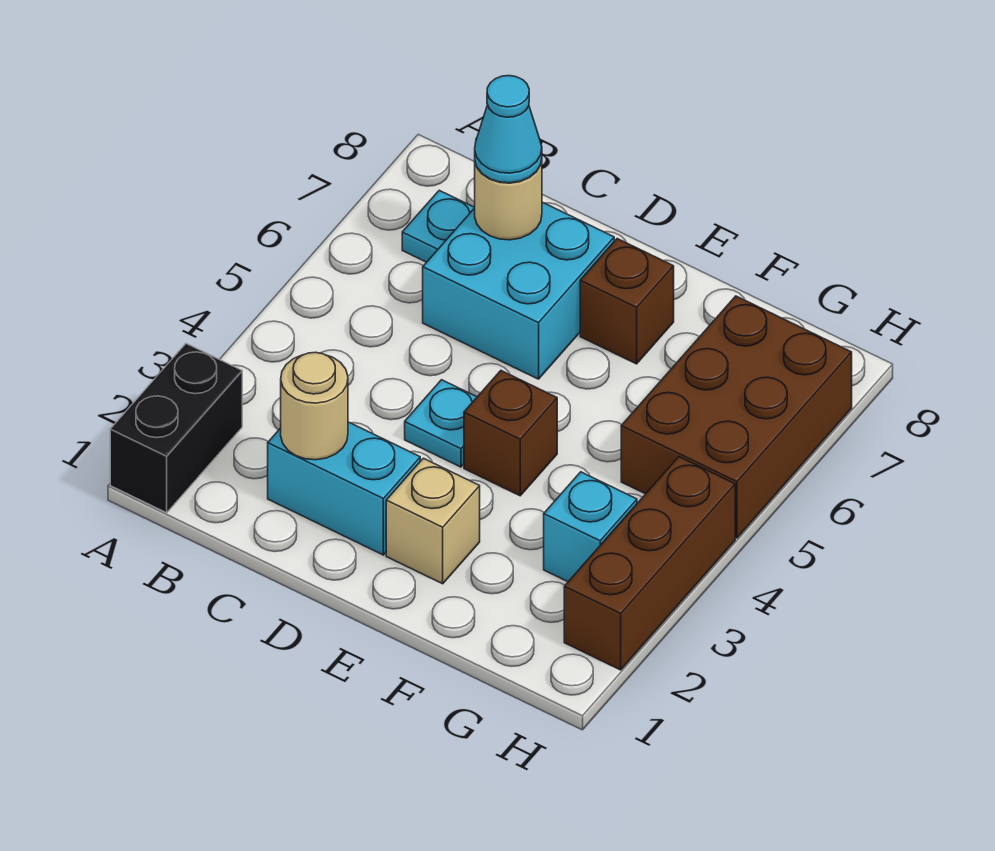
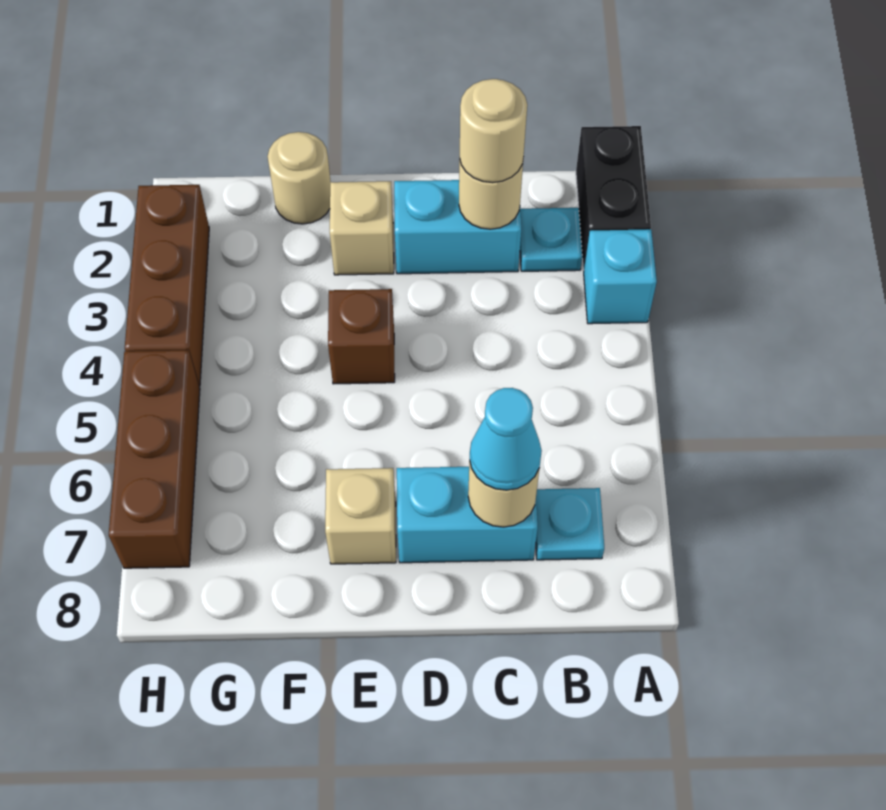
none -> tan round brick C2 level 3
cyan brick C6:D7 level 1 -> cyan brick C7:D7 level 1
cyan plate D4 level 1 -> cyan plate B2 level 1
brown brick E7 level 1 -> tan brick E7 level 1
none -> tan round brick F1 level 1
cyan brick G3 level 1 -> cyan brick A3 level 1
brown brick G5:H7 level 1 -> brown brick H5:H7 level 1

